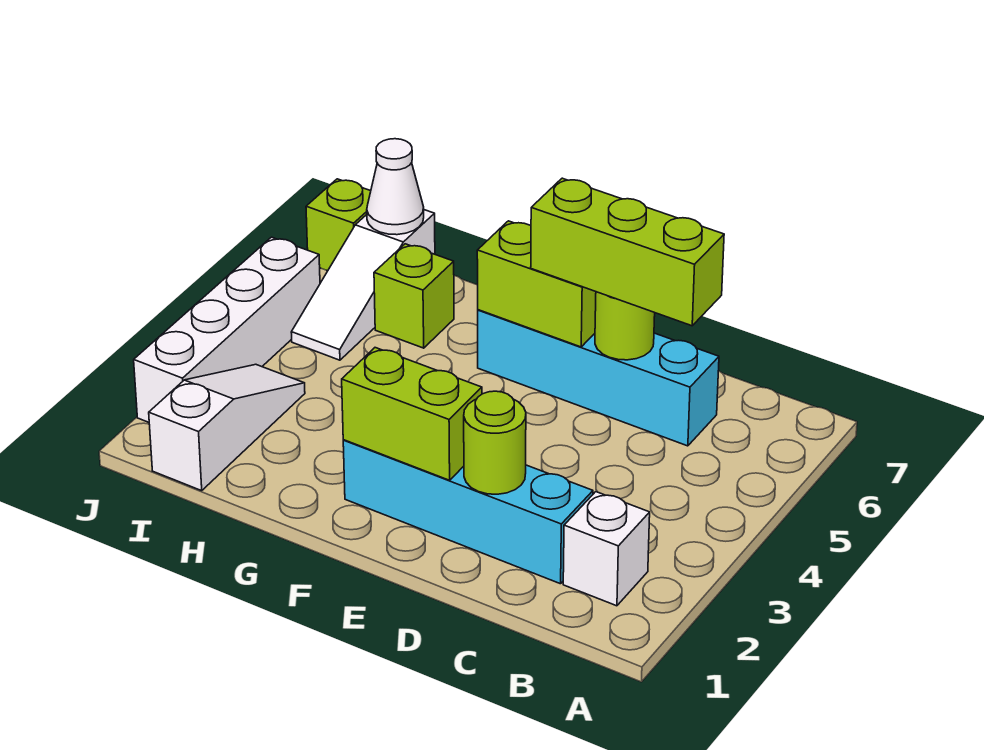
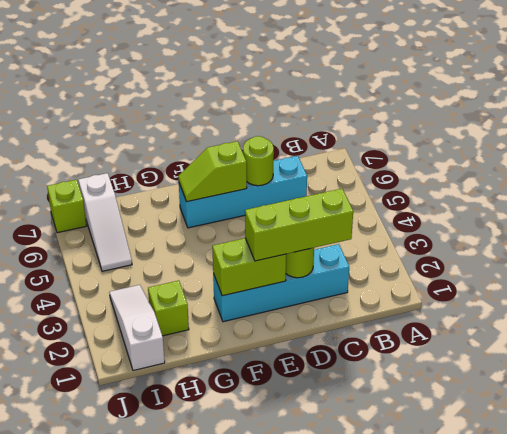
white brick B2 level 1 -> none
lime brick C6:E6 level 3 -> lime brick C2:E2 level 3
lime brick E6:F6 level 2 -> lime slope E6:F6 level 2 top E
lime brick H6 level 1 -> lime brick H2 level 1
white cone I7 level 2 -> none
white brick J2:J5 level 1 -> none

